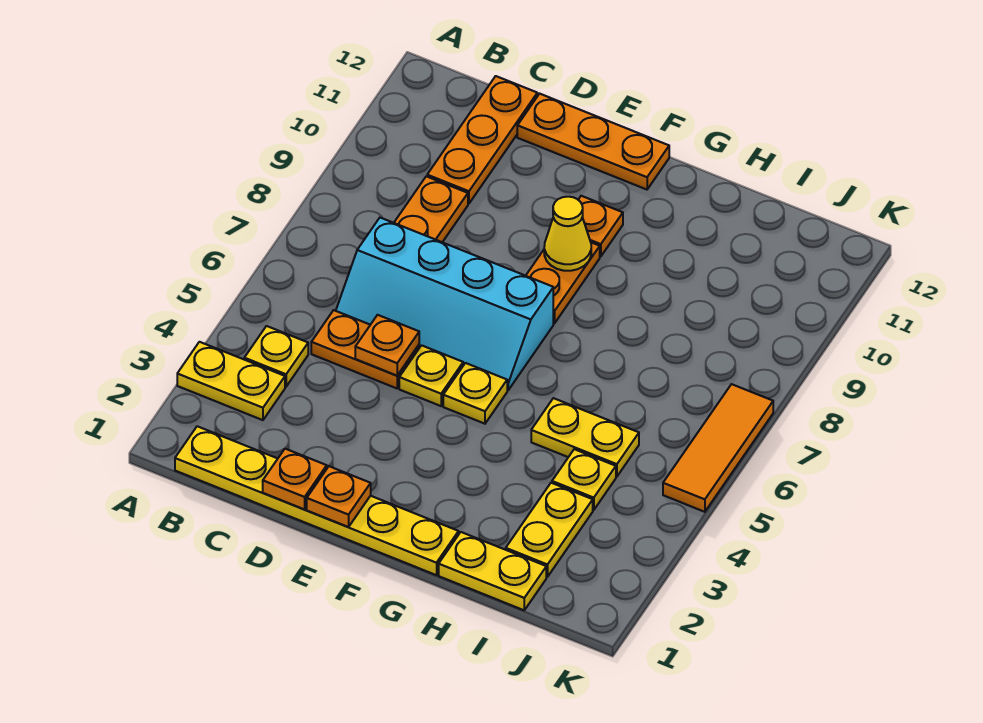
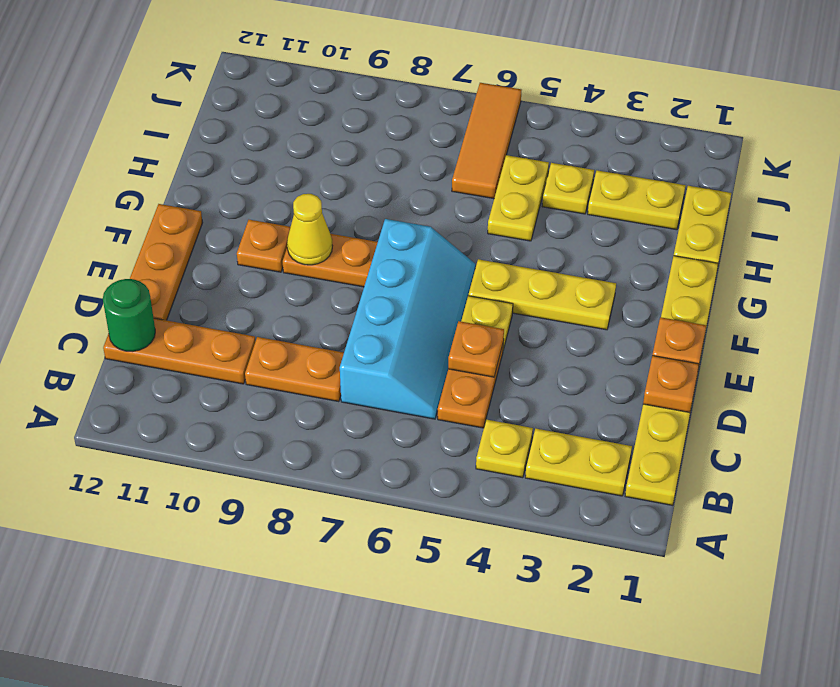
yellow plate A3:B3 level 1 -> yellow plate B2:B3 level 1
none -> green round brick C12 level 2
yellow plate F5 level 1 -> yellow plate F3:F5 level 1
orange tile K5:K7 level 1 -> orange tile I6:K6 level 1

